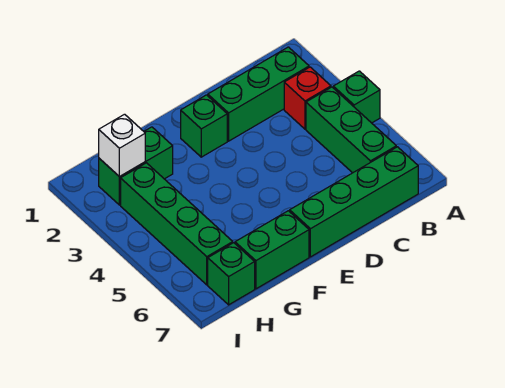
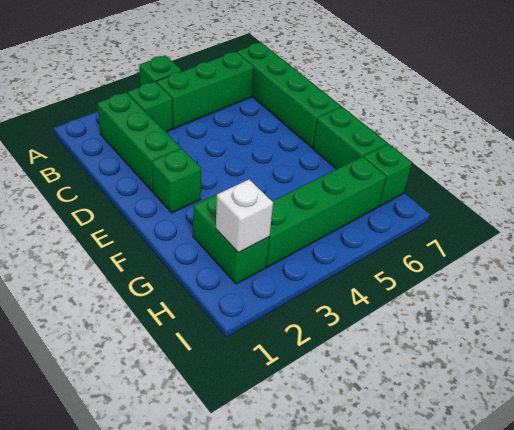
red brick B3 level 1 -> green brick B3 level 1

